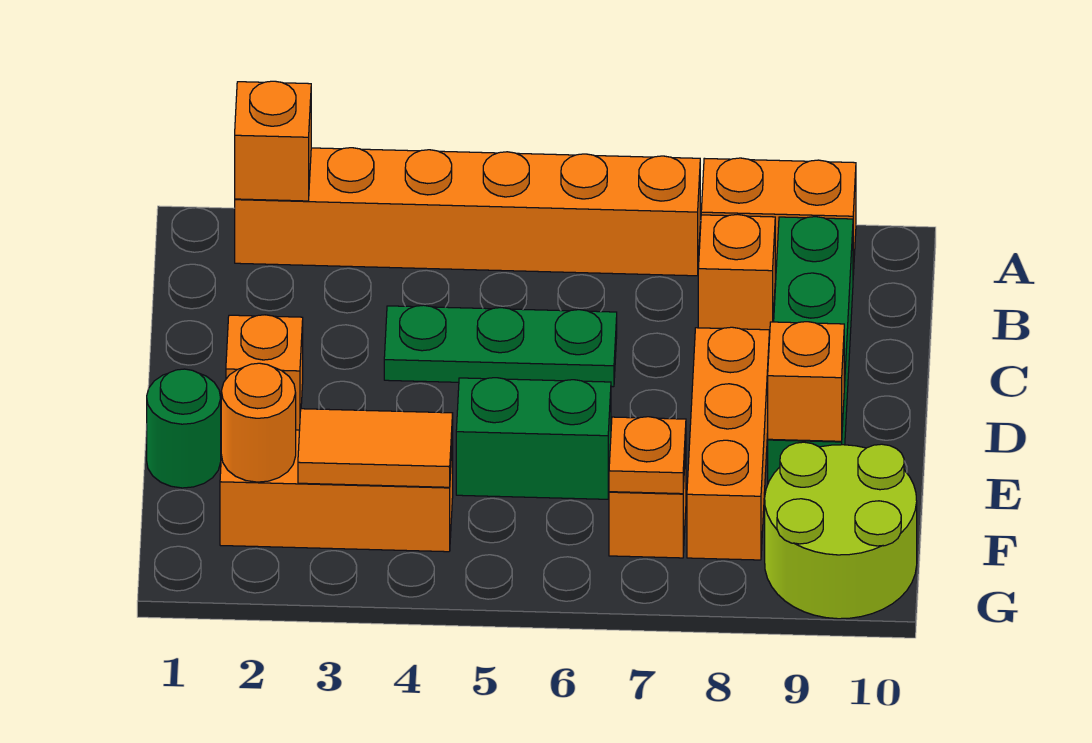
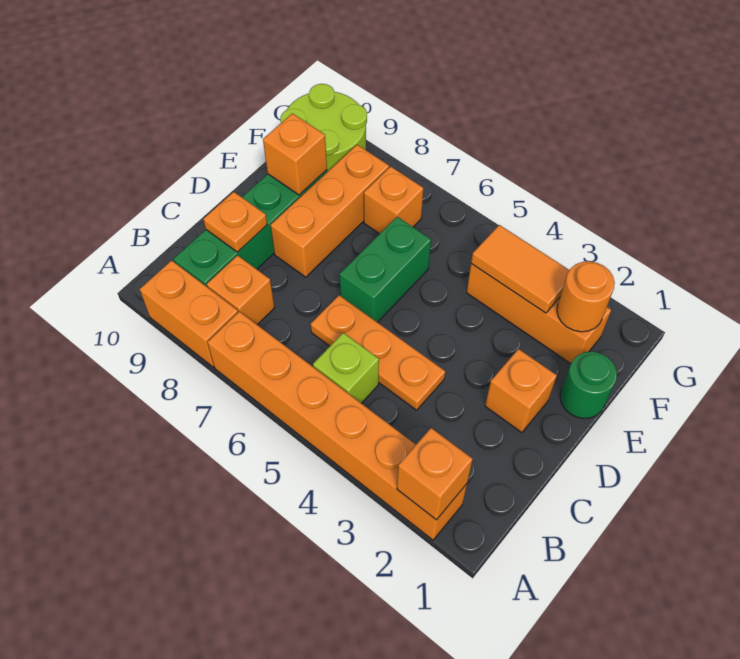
none -> lime brick B5 level 1
green plate C4:C6 level 1 -> orange plate C4:C6 level 1
green brick E5:E6 level 1 -> green brick D6:E6 level 1
orange plate F7 level 2 -> orange plate C9 level 2

